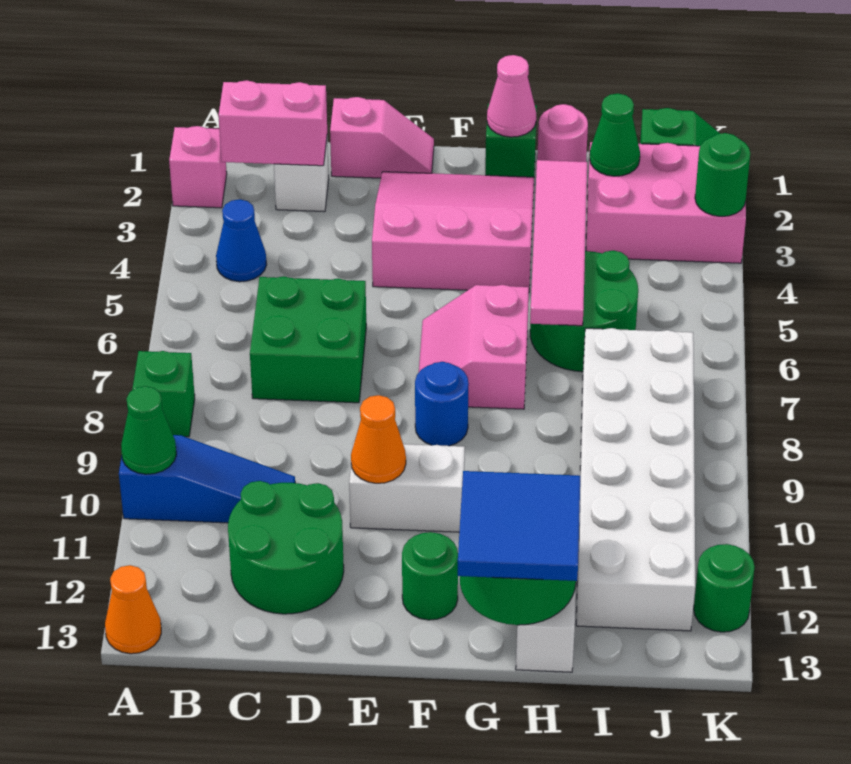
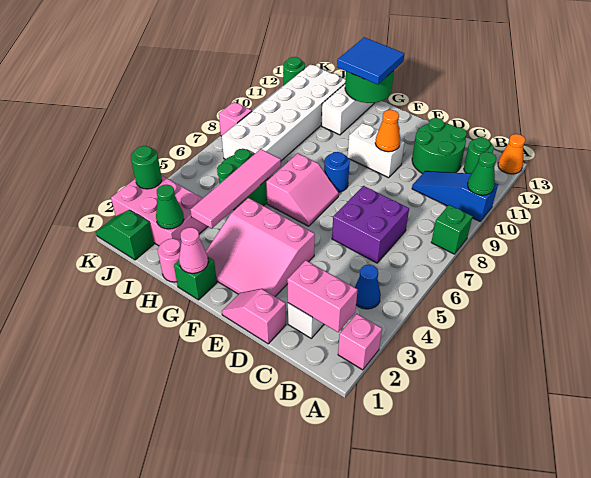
green brick C6:D7 level 1 -> purple brick C6:D7 level 1
green round brick F12 level 1 -> green round brick B12 level 1
none -> pink brick K8 level 1

